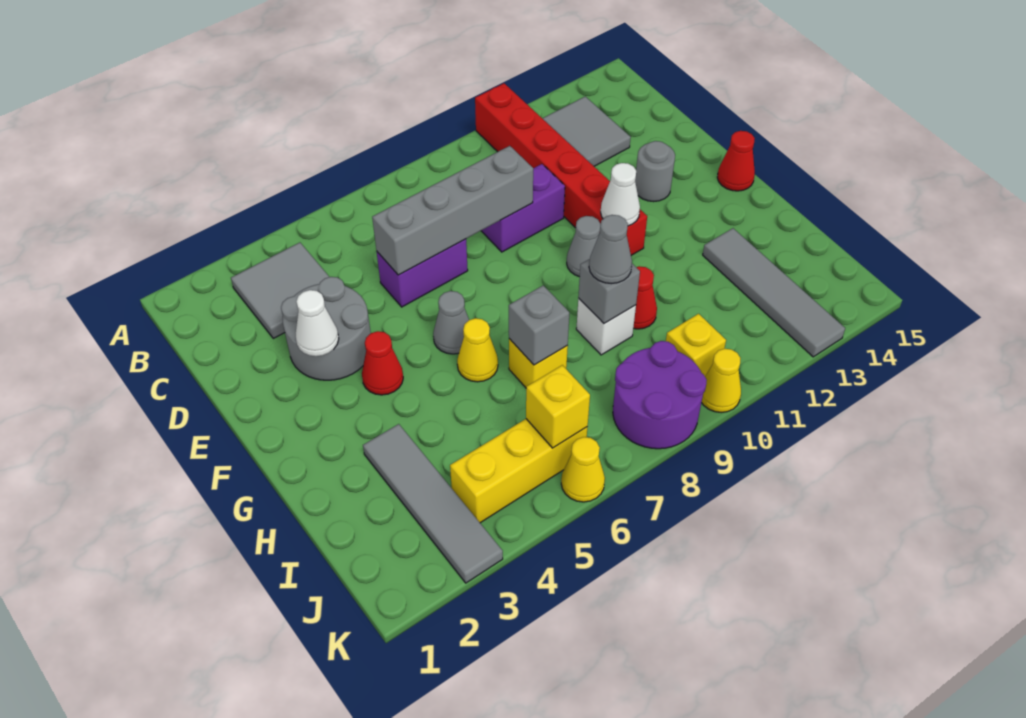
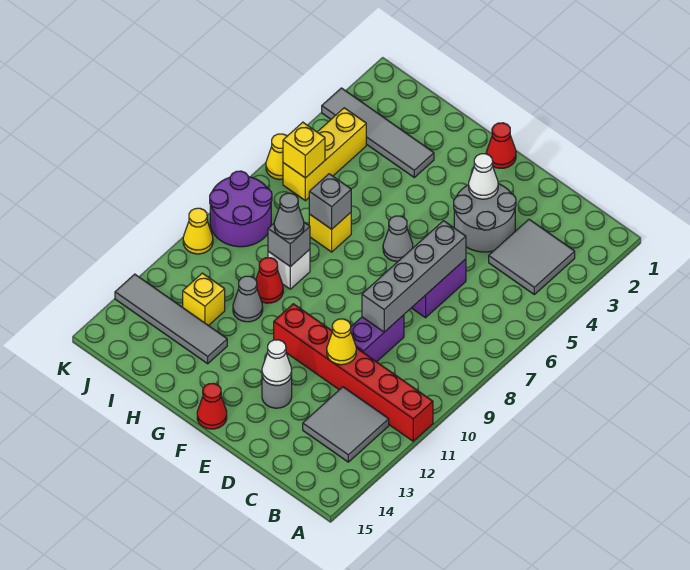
red cone F4 level 1 -> red cone F1 level 1
grey cone F10 level 1 -> grey cone H11 level 1
white cone F11 level 2 -> white cone E13 level 2
yellow cone G6 level 1 -> yellow cone D11 level 2
yellow brick J10 level 1 -> yellow brick I12 level 1

